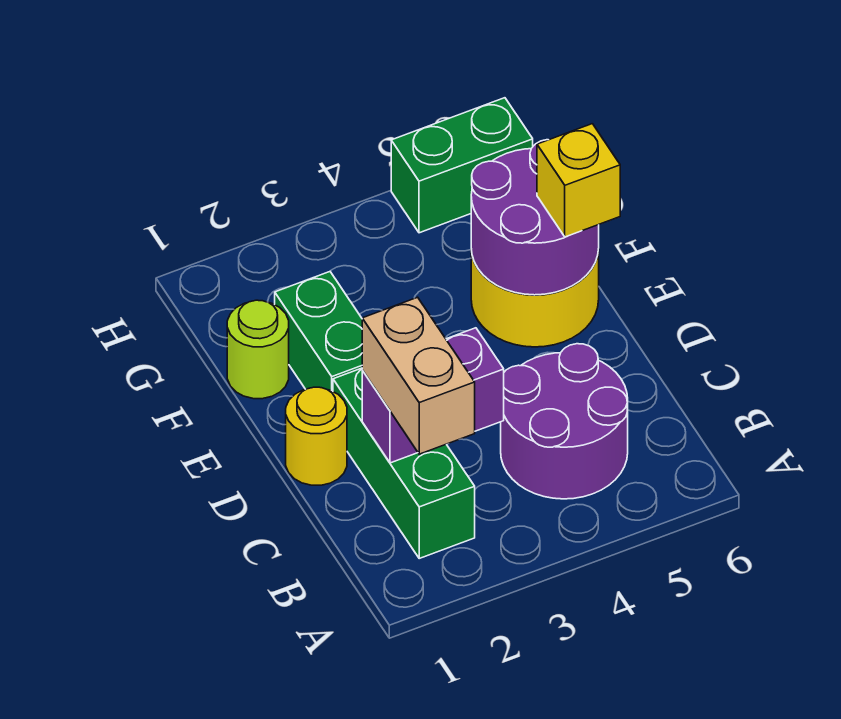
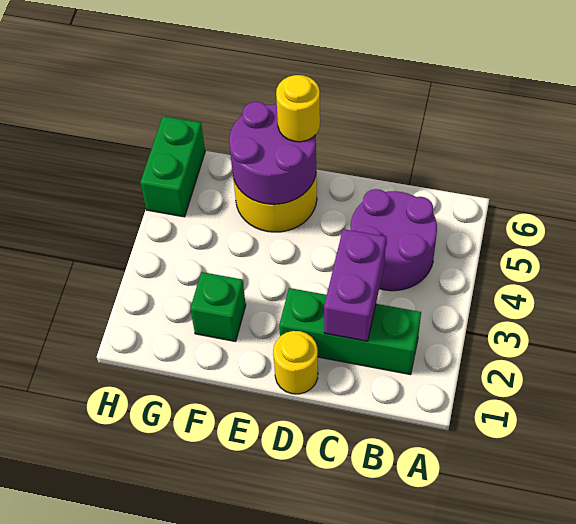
tan brick B2:C2 level 3 -> none
green brick E2:F2 level 1 -> green brick F2 level 1
yellow brick E6 level 3 -> yellow round brick E6 level 3
lime round brick F1 level 1 -> none

